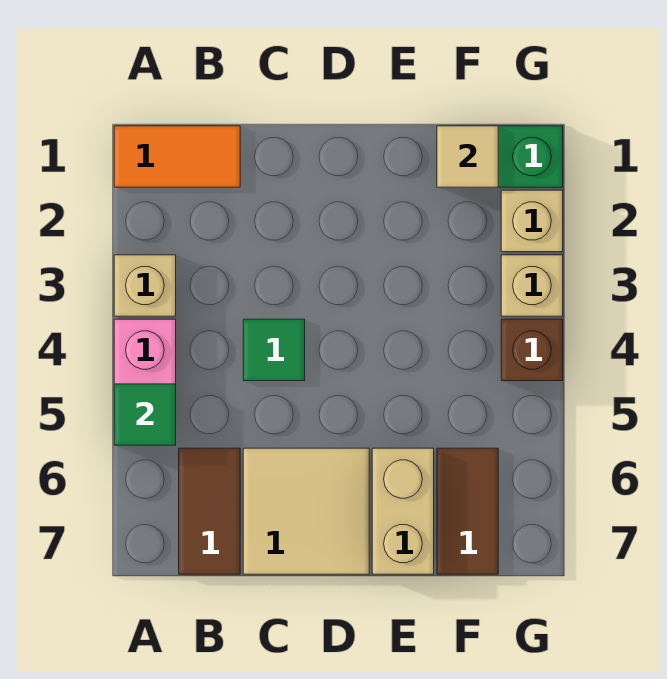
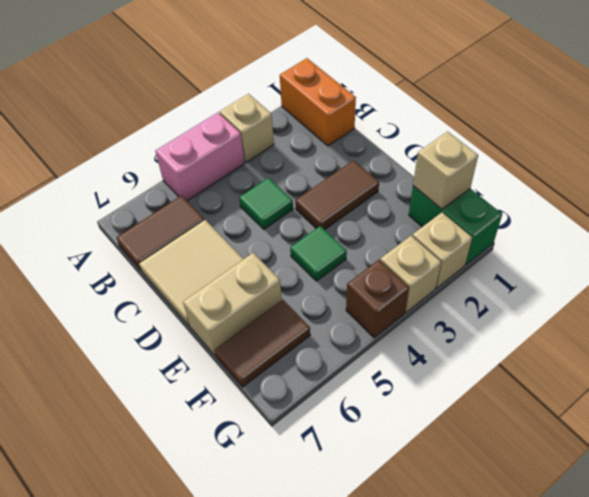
orange tile A1:B1 level 1 -> orange brick A1:B1 level 1
green tile A5 level 2 -> green tile E4 level 1
none -> brown tile D2:D3 level 1
tan tile F1 level 2 -> tan brick F1 level 2

